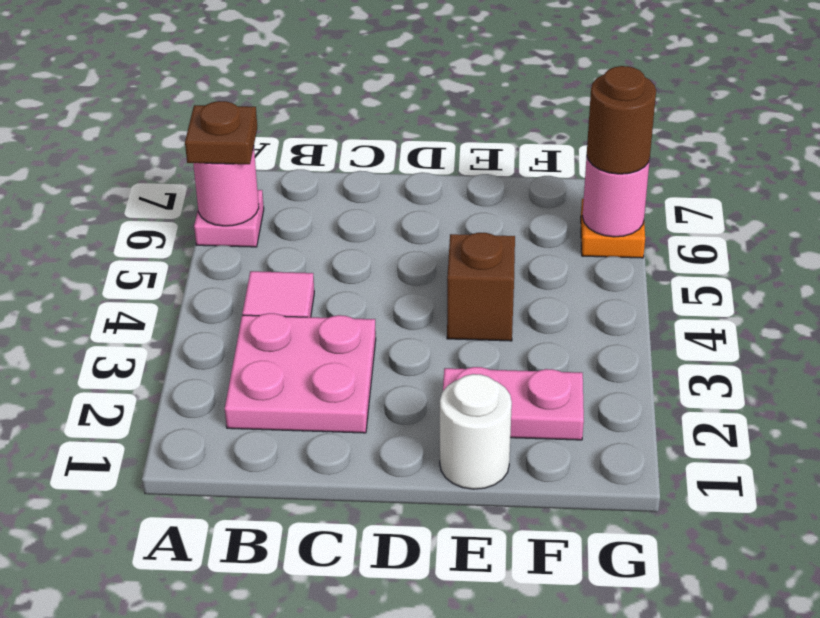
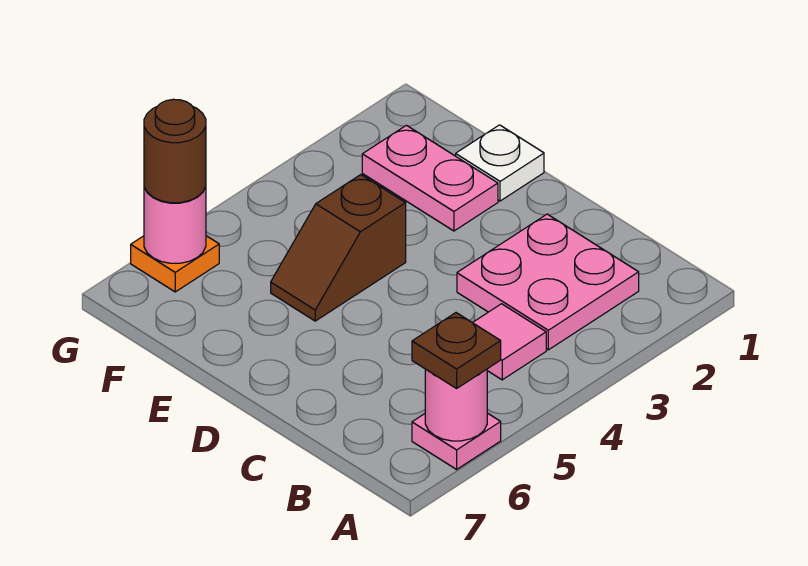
white round brick E1 level 1 -> white plate E1 level 1

